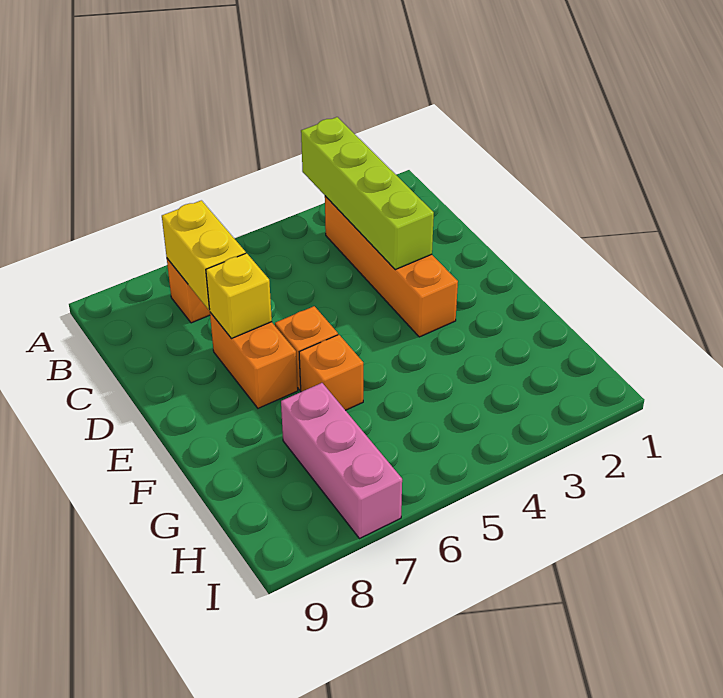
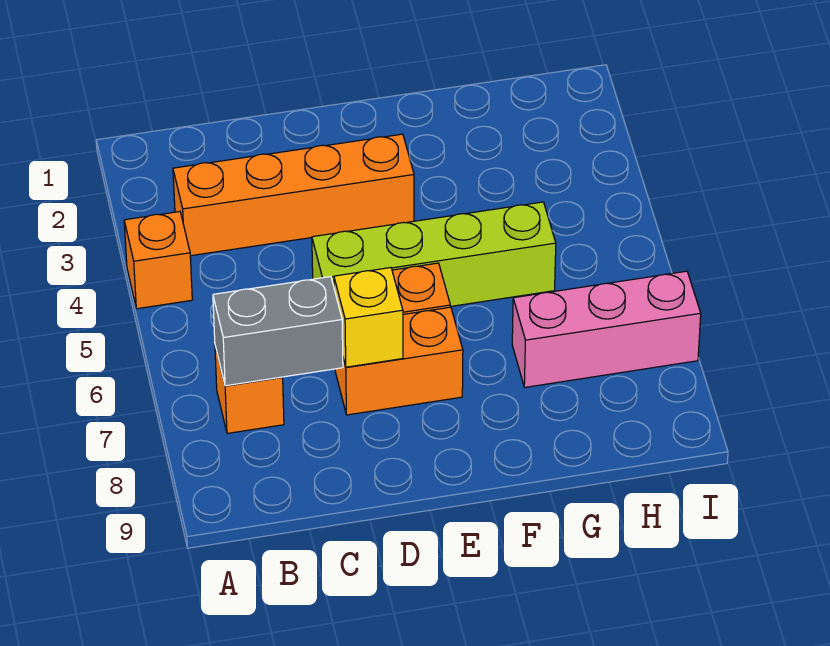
lime brick A3:D3 level 2 -> lime brick D5:G5 level 1
yellow brick B7:C7 level 2 -> grey brick B7:C7 level 2
orange brick F6 level 1 -> orange brick A4 level 1

